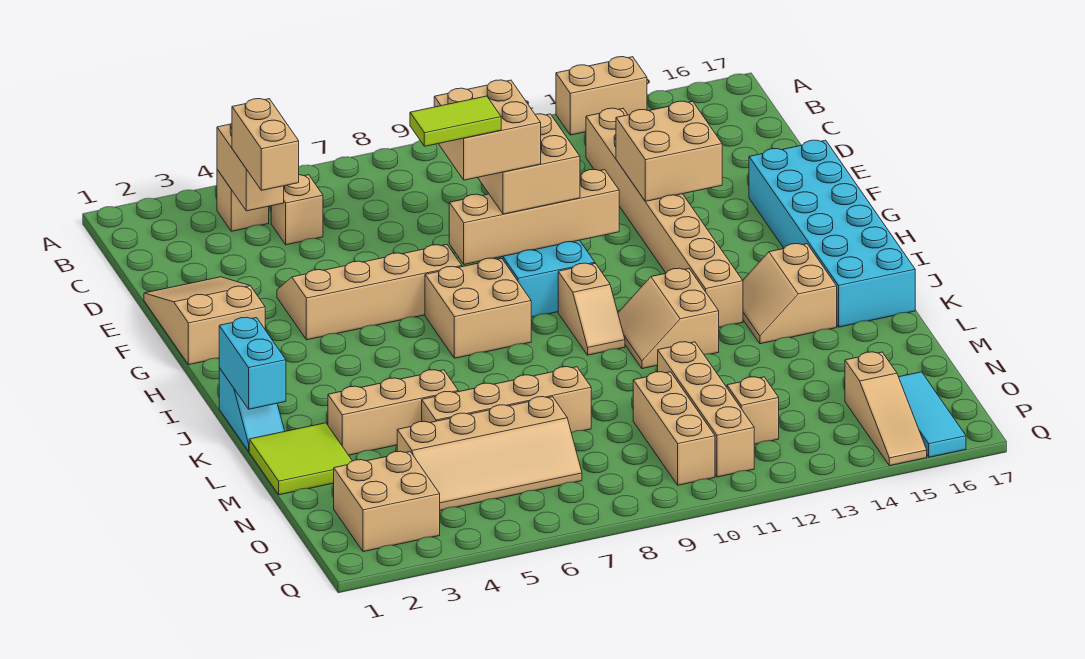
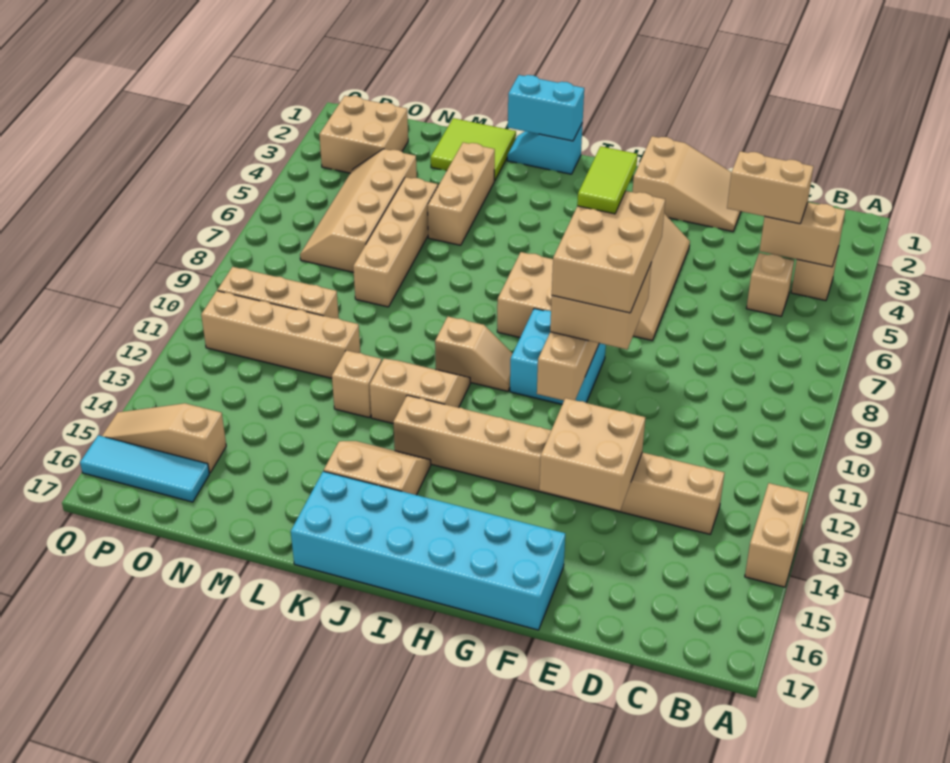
tan brick F8:G9 level 4 -> tan brick F8:G10 level 4
tan slope I10:J10 level 1 top I -> tan slope I10:J10 level 1 top J
tan brick O12 level 1 -> tan brick L12 level 1

